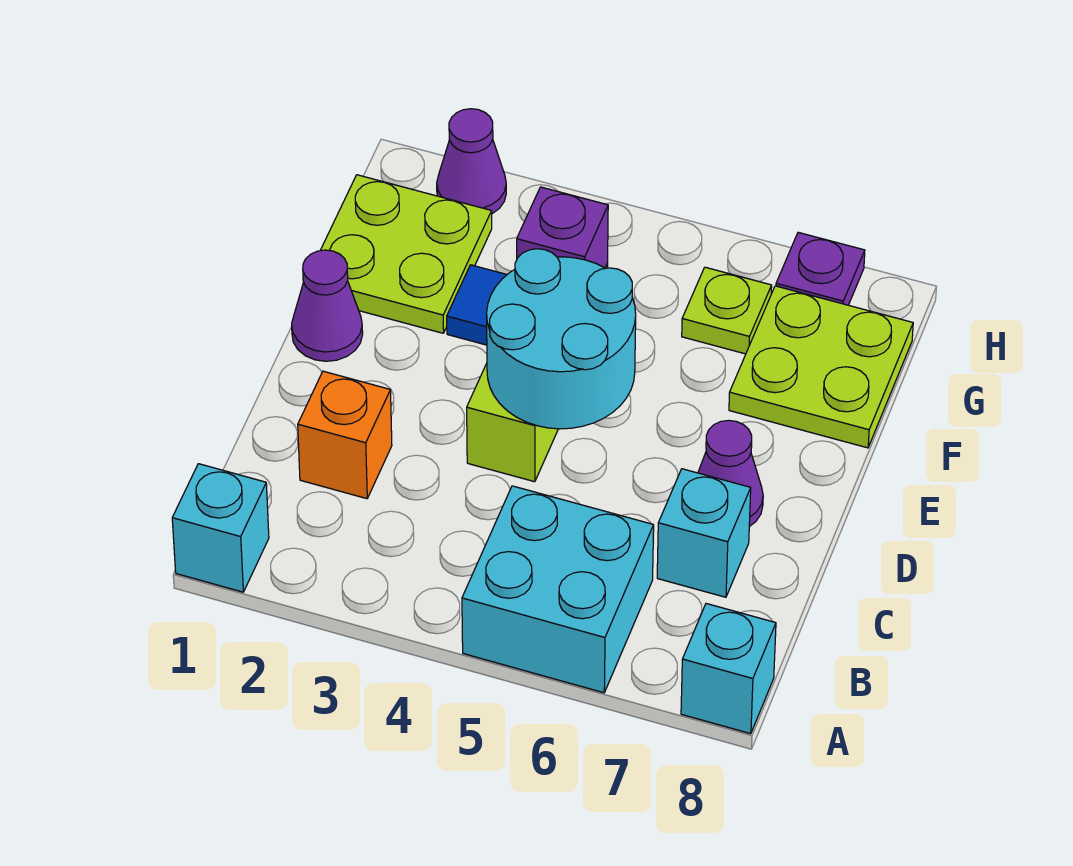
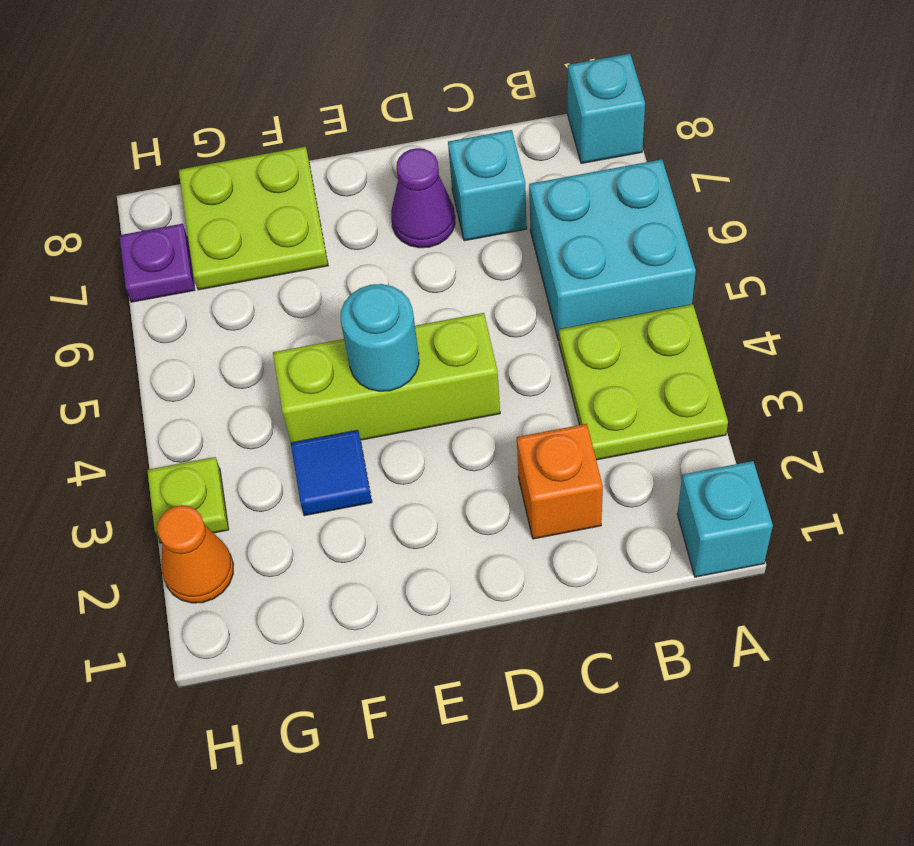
cyan round brick D4:E5 level 2 -> cyan round brick E4 level 2
purple cone E1 level 1 -> none
lime plate F1:G2 level 1 -> lime plate A3:B4 level 1
purple brick F4 level 2 -> none
lime plate G6 level 1 -> lime plate H3 level 1
purple cone H2 level 1 -> orange cone H2 level 1

